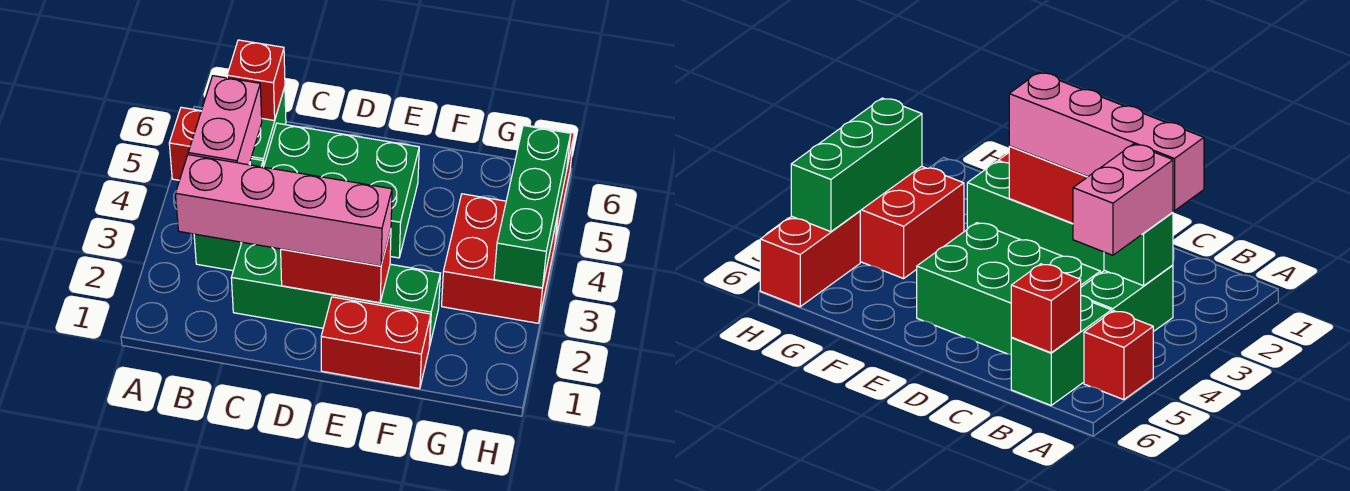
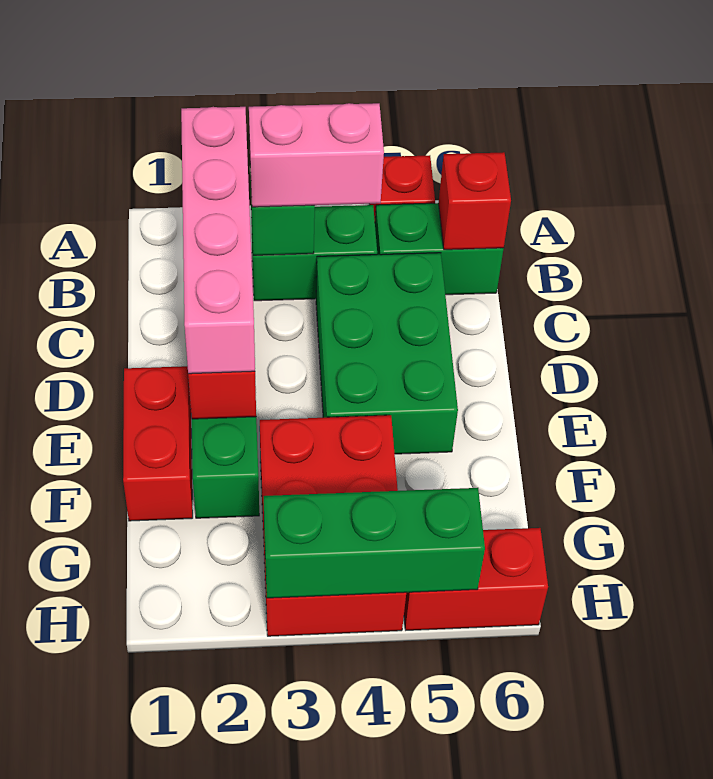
red brick G3:H4 level 1 -> red brick F3:H4 level 1

